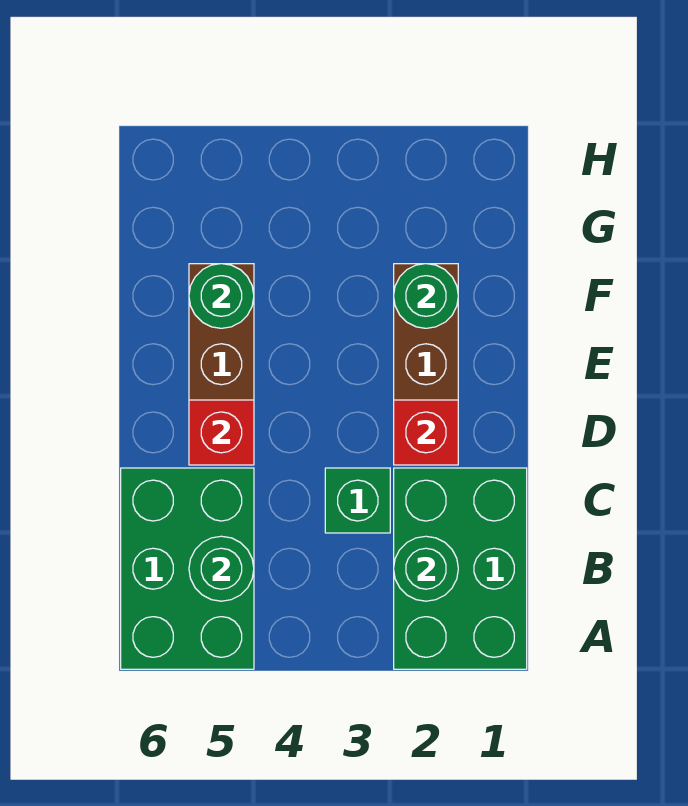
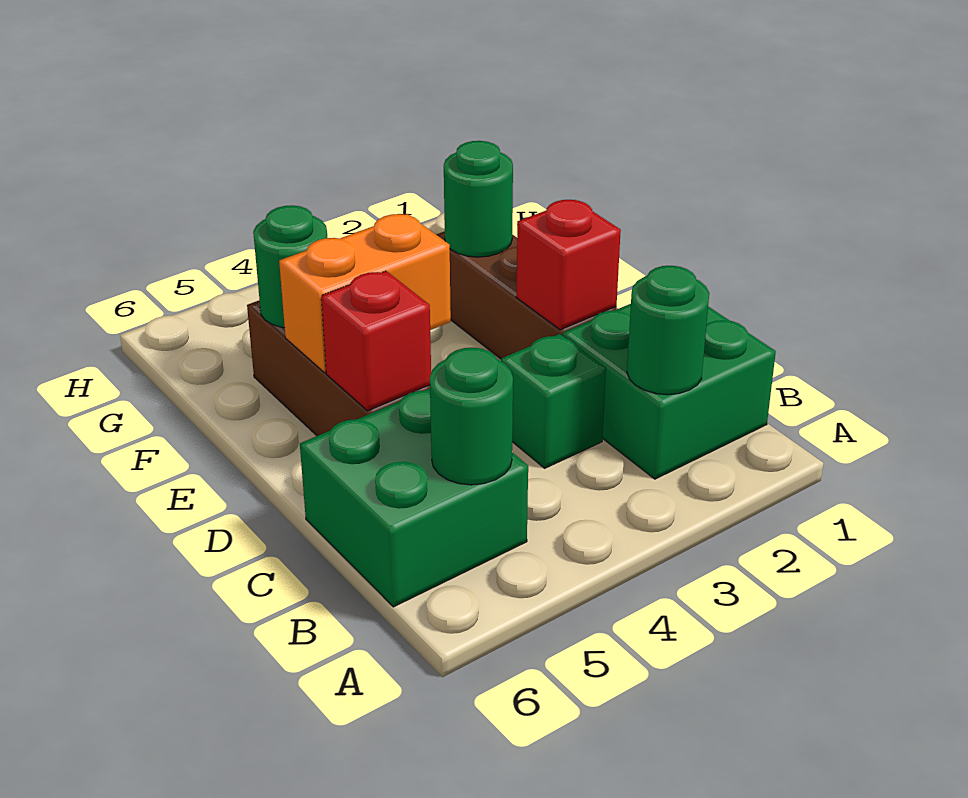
green brick A1:C2 level 1 -> green brick B1:C2 level 1
green brick A5:C6 level 1 -> green brick B5:C6 level 1
none -> orange brick E4:E5 level 2

